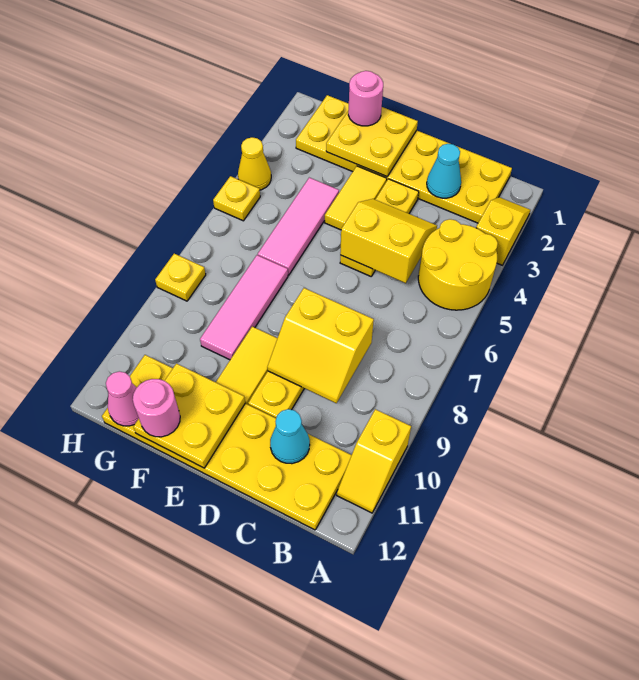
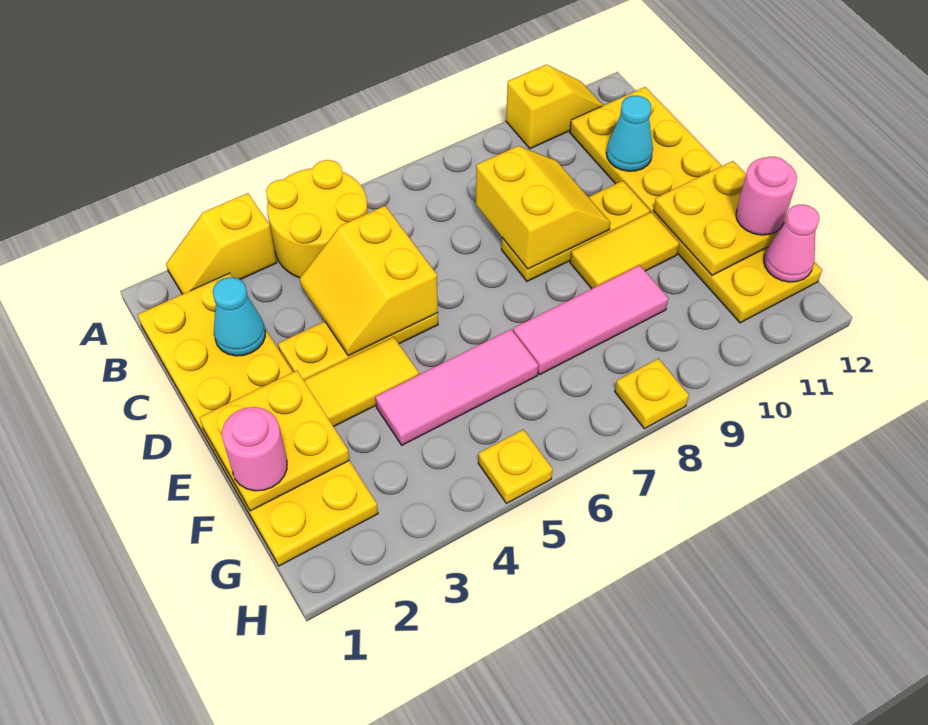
yellow cone H4 level 1 -> none

